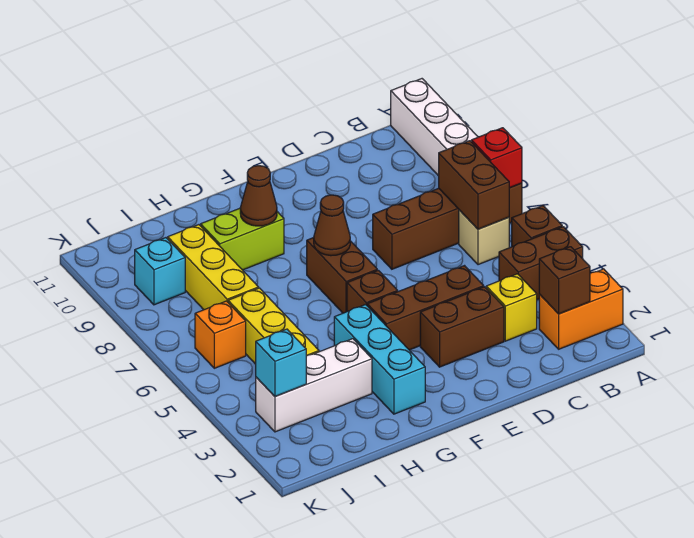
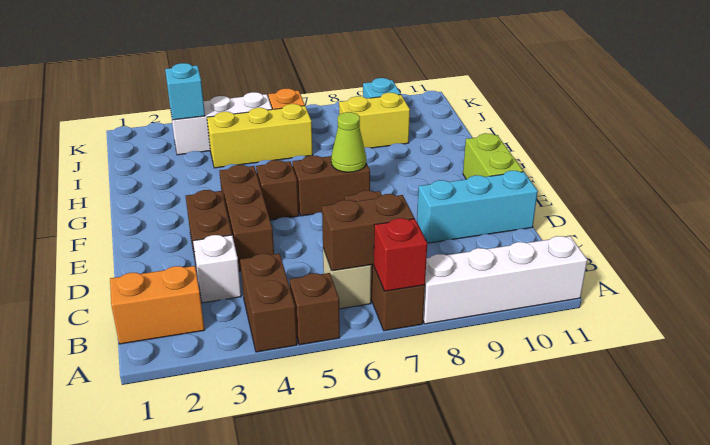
orange brick A2:B2 level 1 -> orange brick B1:B2 level 1
brown brick B2 level 2 -> none
yellow brick C3 level 1 -> white brick C3 level 1
brown cone F7 level 2 -> lime cone F7 level 2
cyan brick G2:G4 level 1 -> cyan brick D9:D11 level 1
lime brick G9:H9 level 1 -> lime brick E11:F11 level 1
brown cone G9 level 2 -> none
white brick H3:J3 level 1 -> white brick J3:J5 level 1
yellow brick I7:I9 level 1 -> yellow brick I8:I9 level 1

